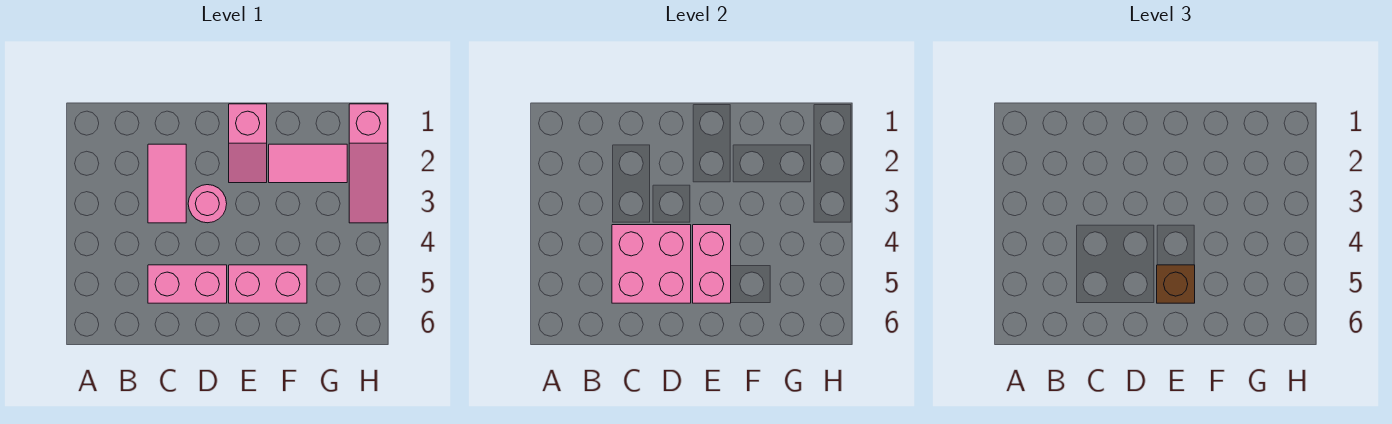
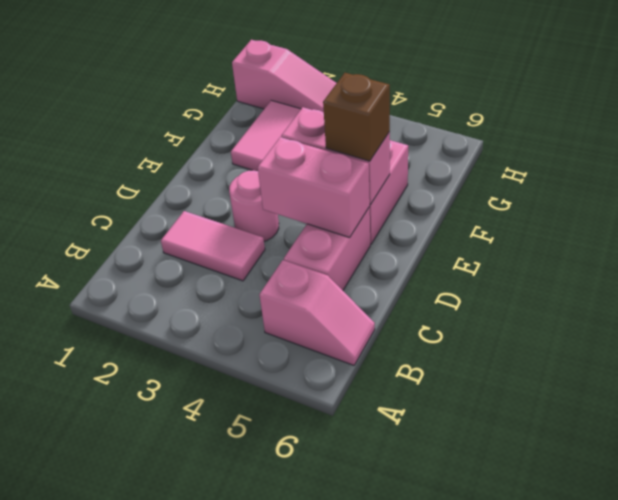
pink brick C4:D5 level 2 -> pink brick D4:D5 level 2
pink slope E1:E2 level 1 top 1 -> pink slope B5:B6 level 1 top 5

